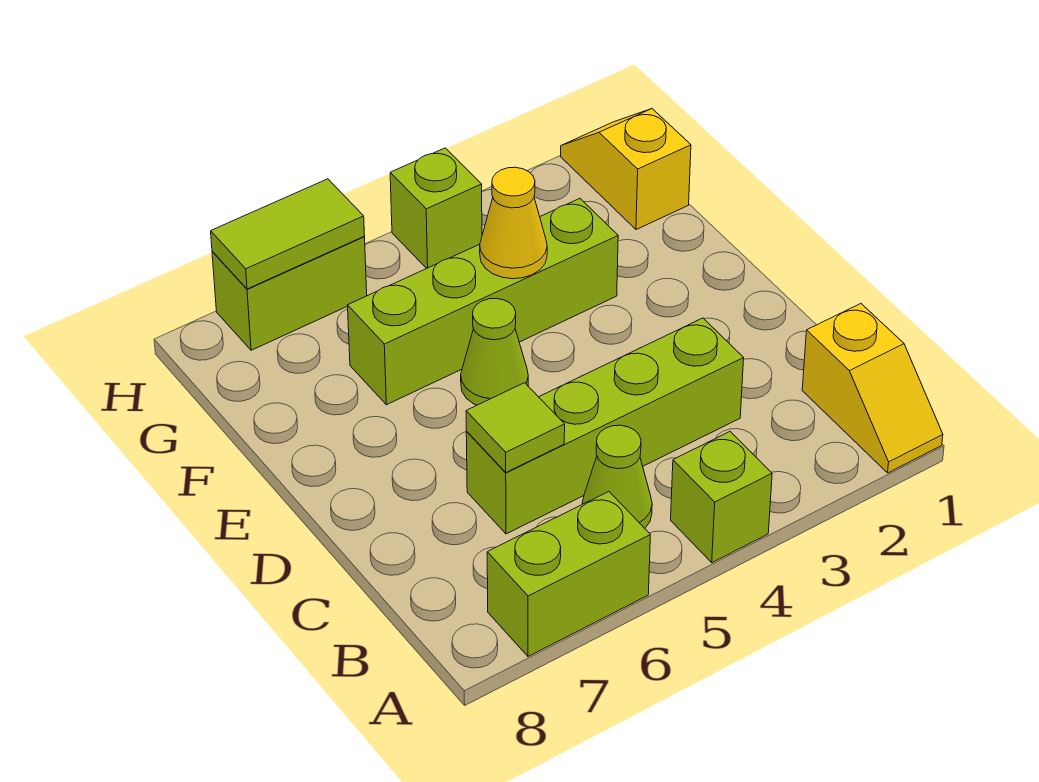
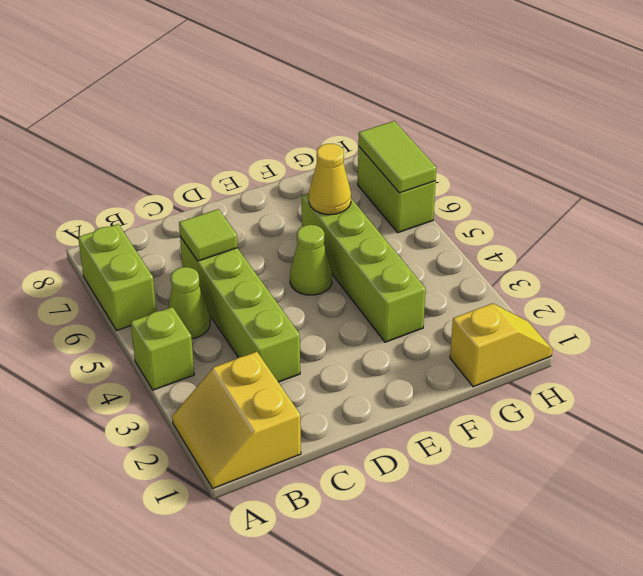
yellow slope A1:B1 level 1 top B -> yellow slope A1:B2 level 1 top B
yellow cone F4 level 2 -> yellow cone F6 level 2
lime brick H4 level 1 -> none

